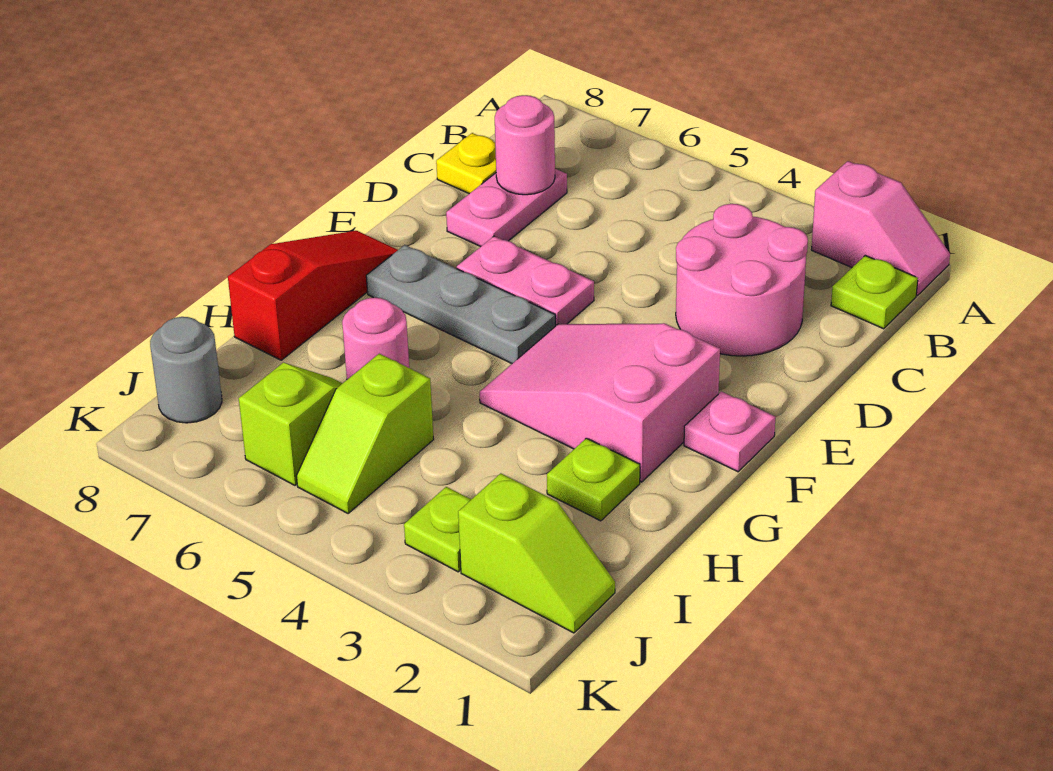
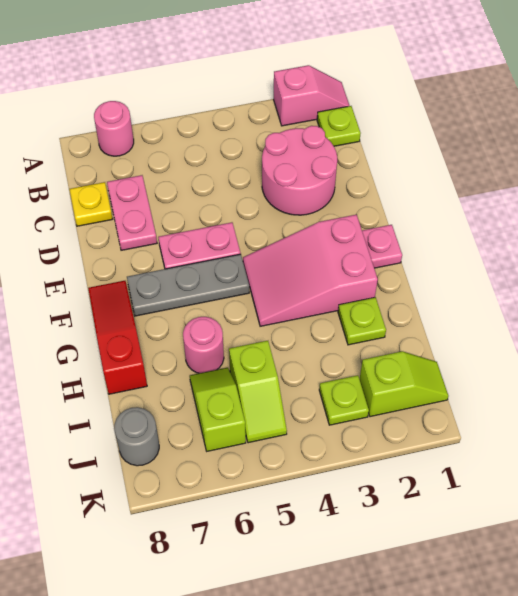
pink round brick C7 level 2 -> pink round brick A7 level 1

